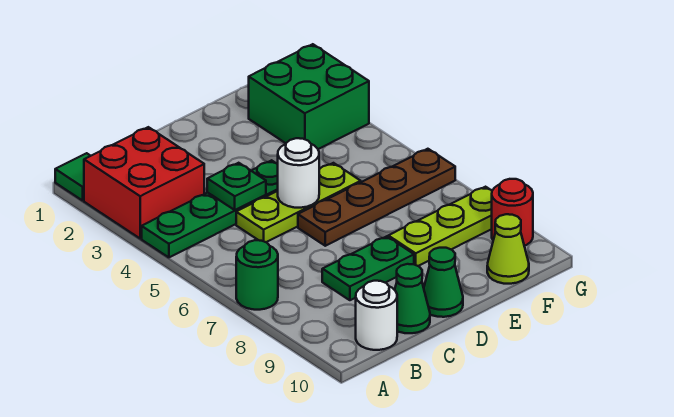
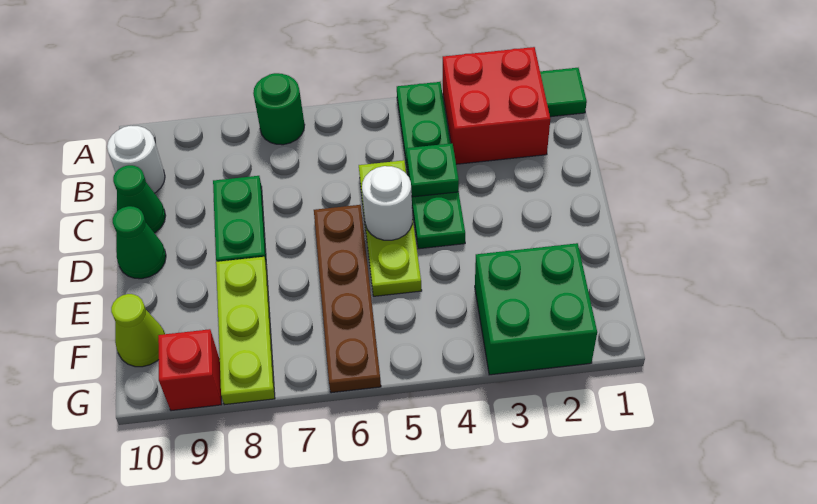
red round brick G9 level 1 -> red brick G9 level 1

